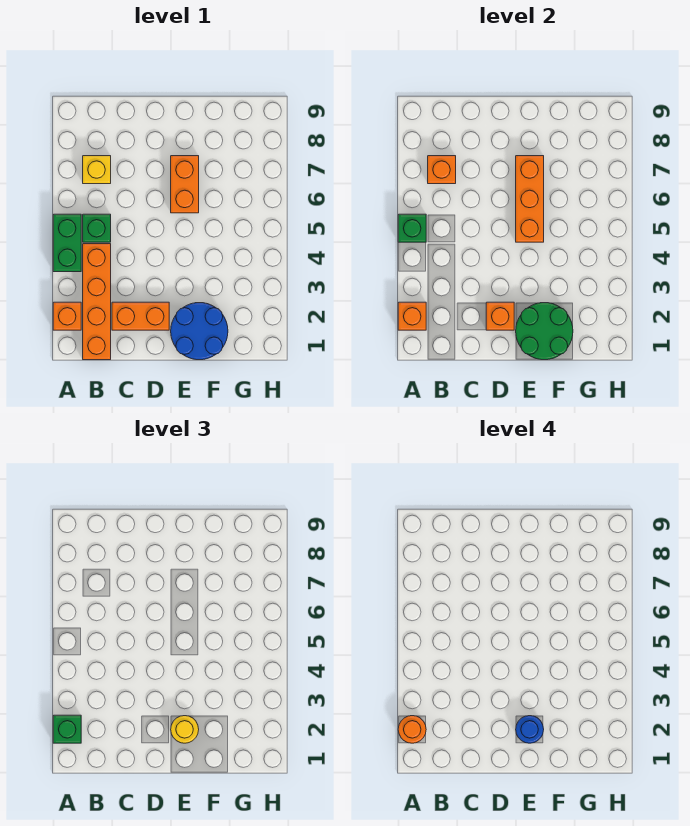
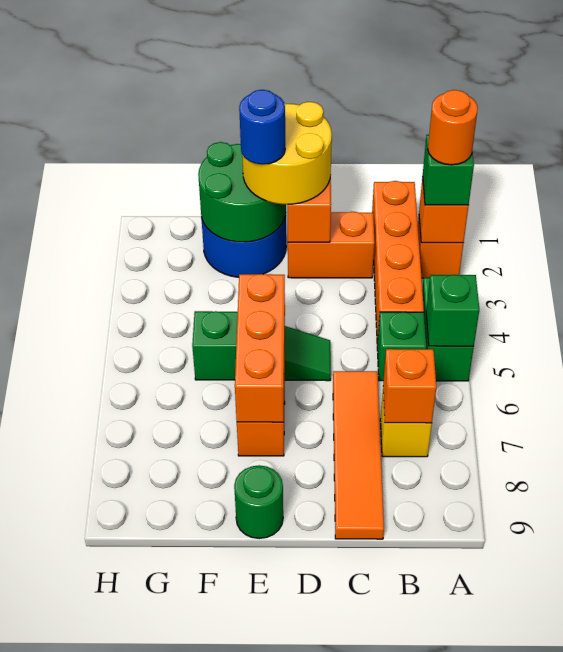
none -> orange tile C6:C9 level 1
none -> green slope D5:F5 level 1 top F
yellow round brick E2 level 3 -> yellow round brick D1:E2 level 3
none -> green round brick E9 level 1

